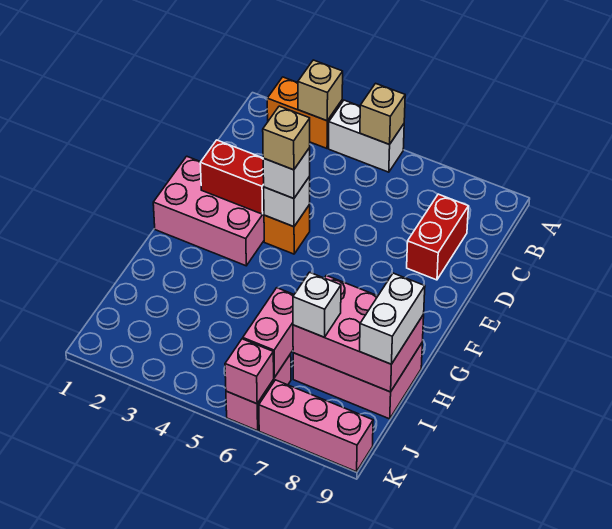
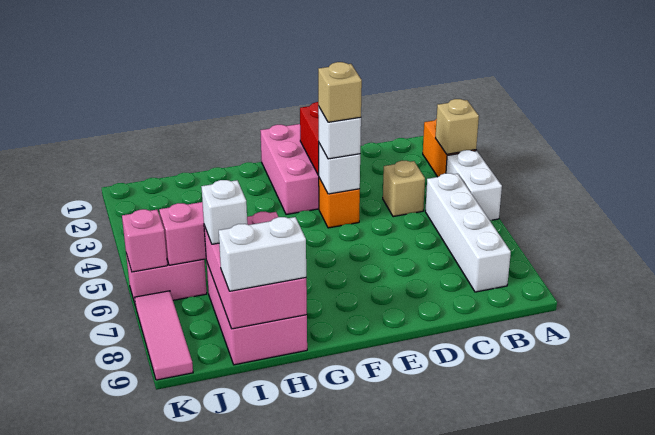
tan brick A5 level 2 -> tan brick C4 level 1
none -> white brick B5:B8 level 1
red brick C8:D8 level 1 -> none
pink brick K7:K9 level 1 -> pink tile K7:K9 level 1

